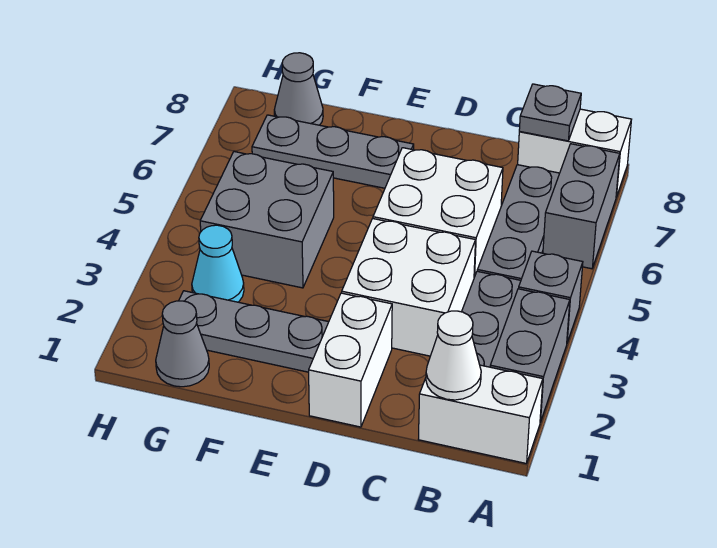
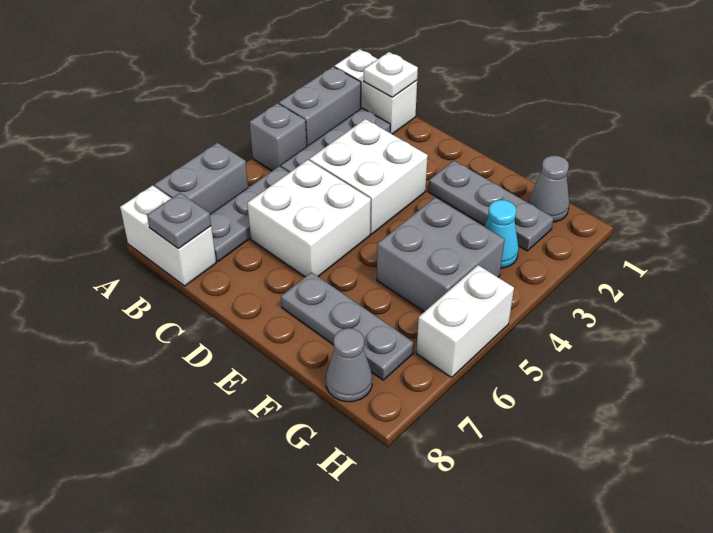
white cone B1 level 2 -> white plate B1 level 2
white brick D1:D2 level 1 -> white brick H5:H6 level 1

